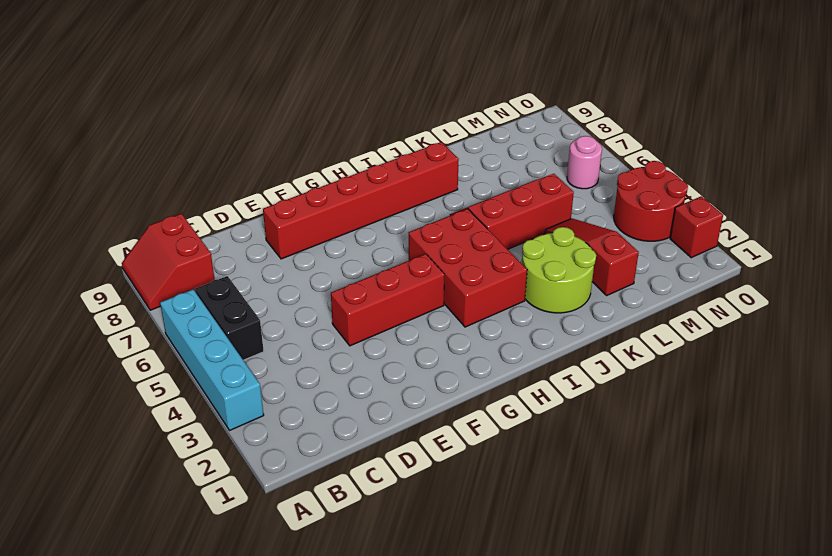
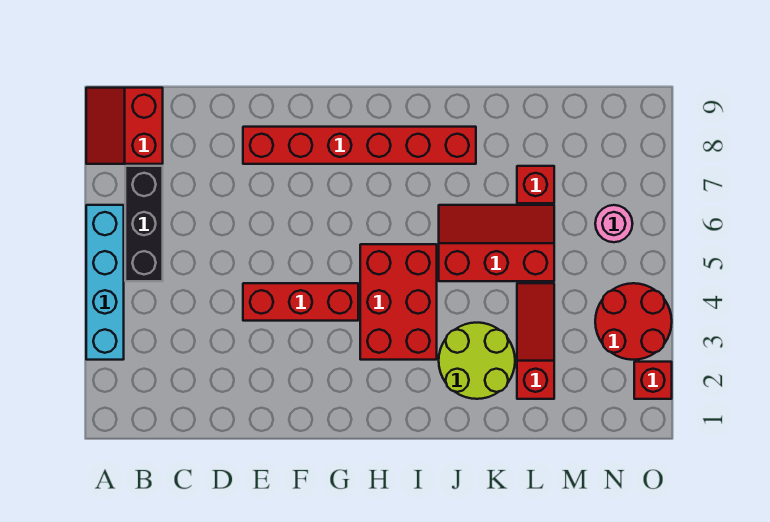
black brick B5:B6 level 1 -> black brick B5:B7 level 1
none -> red brick L7 level 1

